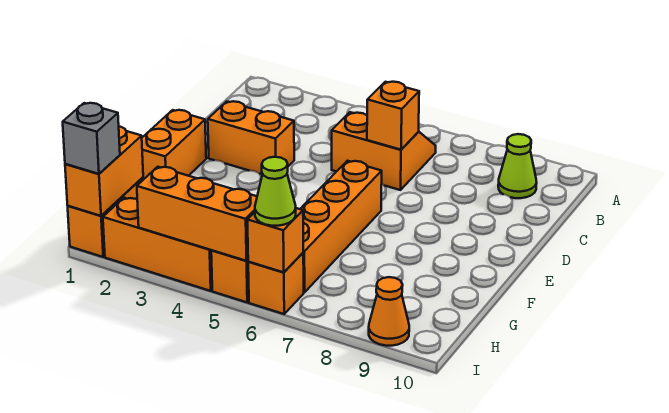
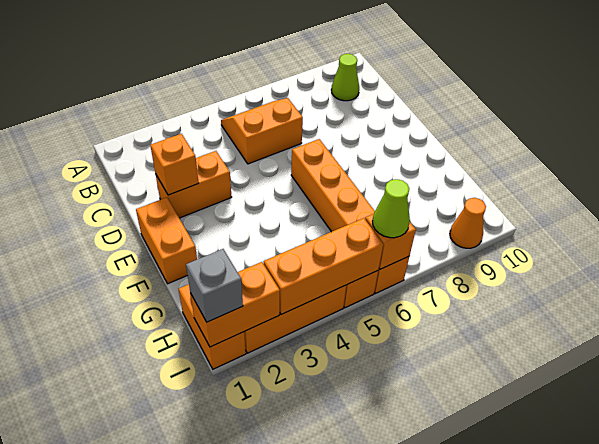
orange brick C6 level 2 -> orange brick D2 level 2
orange brick H1:I1 level 2 -> orange brick I1:I2 level 2

